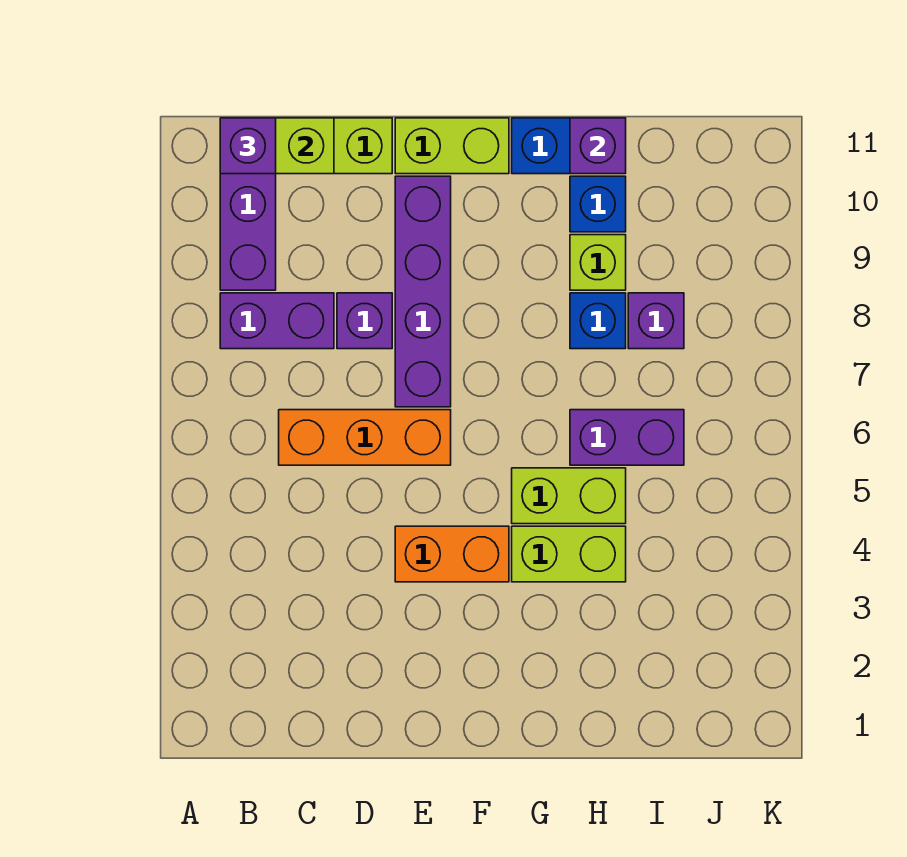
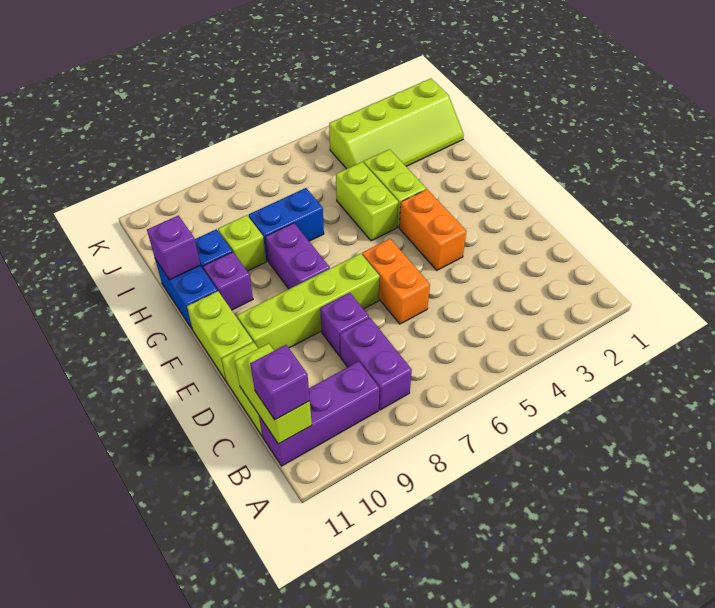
orange brick C6:E6 level 1 -> orange brick D6:E6 level 1
purple brick E7:E10 level 1 -> lime brick E7:E10 level 1
purple brick H6:I6 level 1 -> purple brick F8:G8 level 1
blue brick H8 level 1 -> blue brick H7:H8 level 1
none -> lime slope I1:J4 level 1 top J
purple brick I8 level 1 -> purple brick G10 level 1

